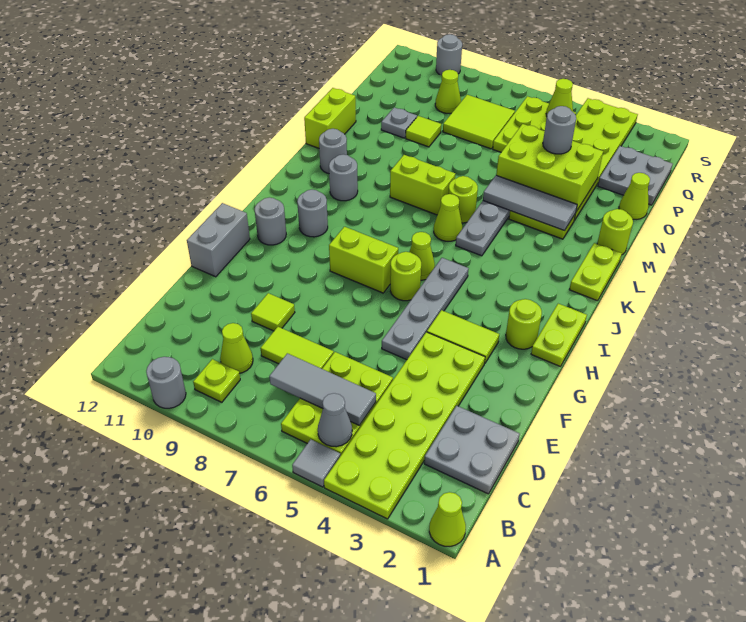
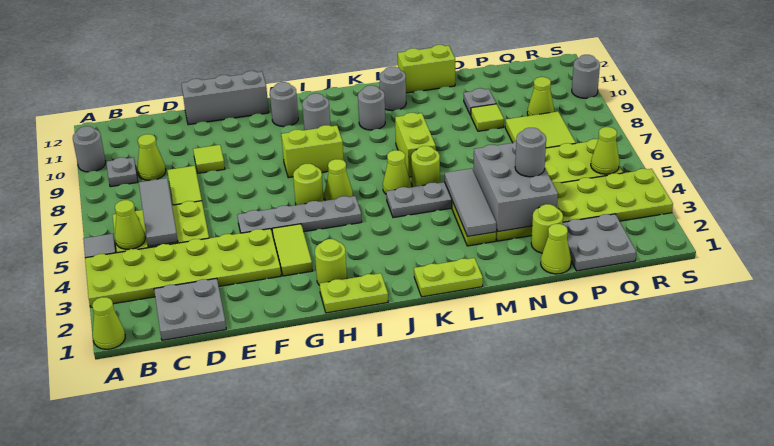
grey cone B5 level 2 -> lime cone B5 level 2
lime plate B9 level 1 -> grey plate B9 level 1
grey brick F12:G12 level 1 -> grey brick E12:G12 level 1
lime brick H7:H8 level 1 -> lime brick H8:I8 level 1
lime round brick M1 level 1 -> lime round brick O2 level 1
lime brick N3:O5 level 2 -> grey brick N3:O5 level 2

